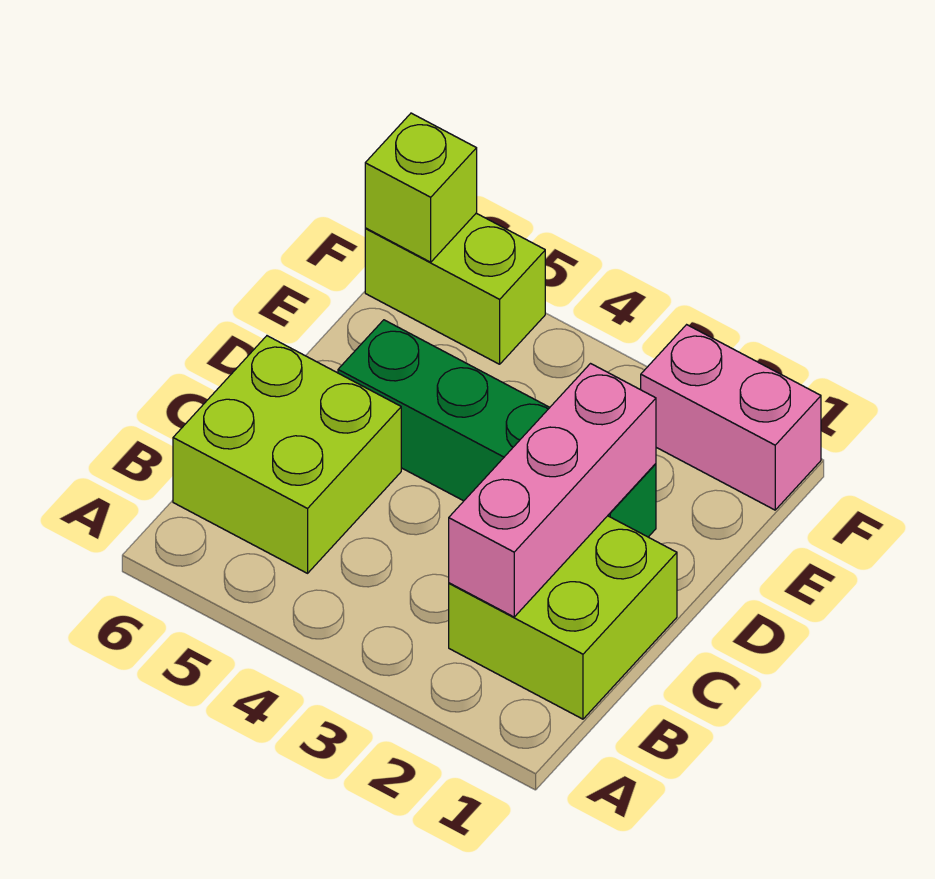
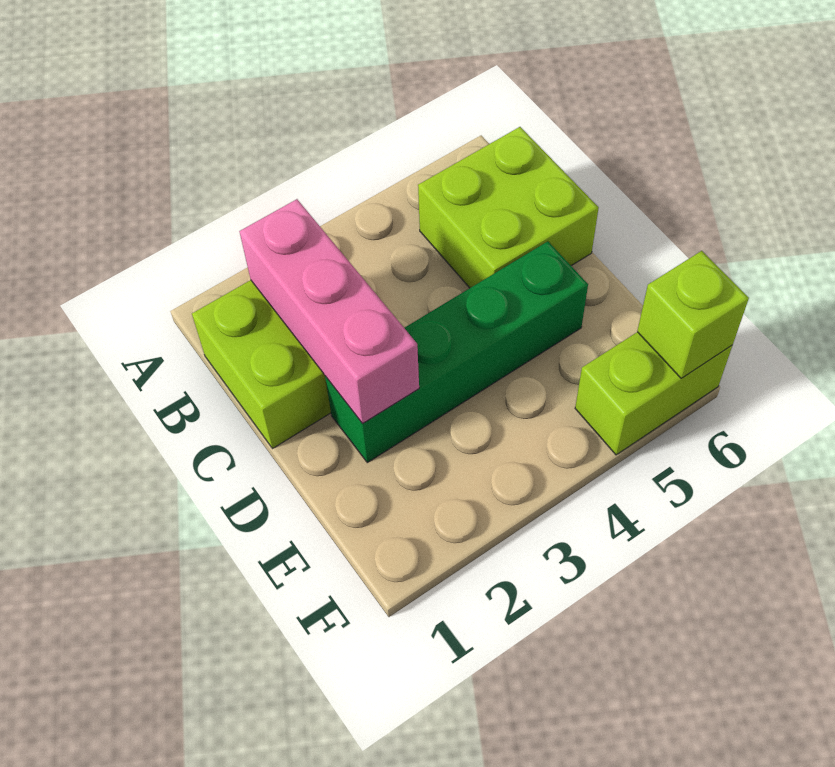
pink brick F1:F2 level 1 -> none

